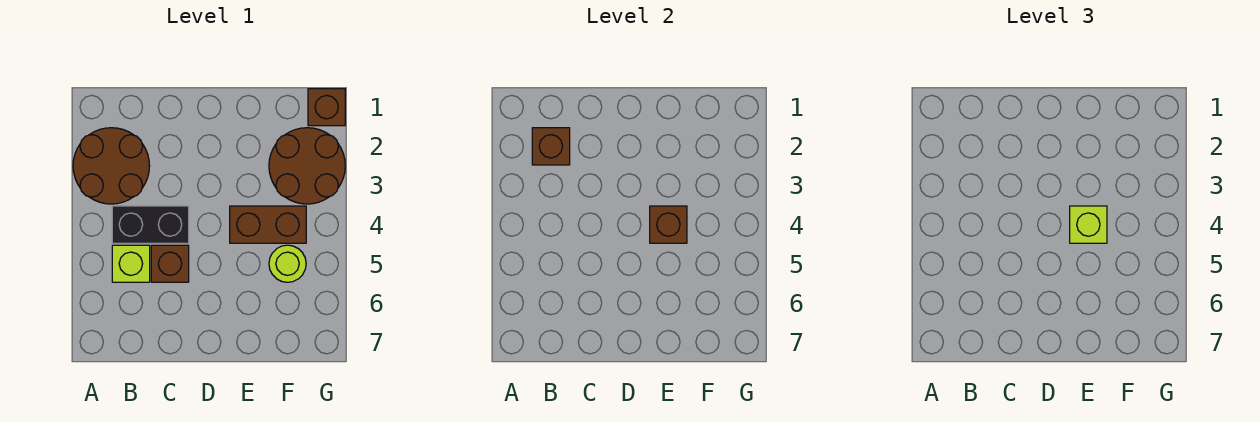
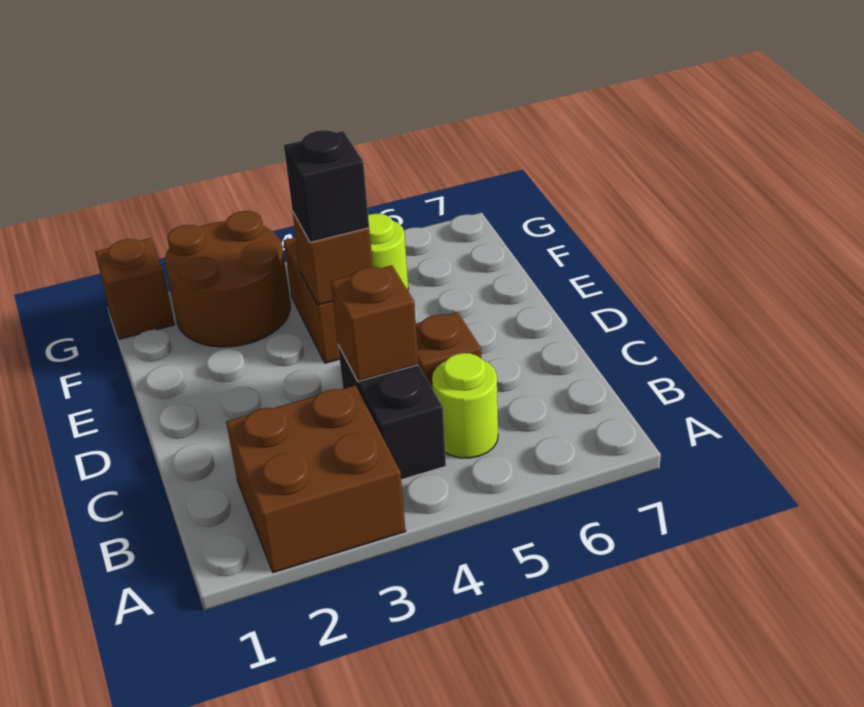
brown round brick A2:B3 level 1 -> brown brick A2:B3 level 1
brown brick B2 level 2 -> brown brick C4 level 2
lime brick B5 level 1 -> lime round brick B5 level 1
lime brick E4 level 3 -> black brick E4 level 3

